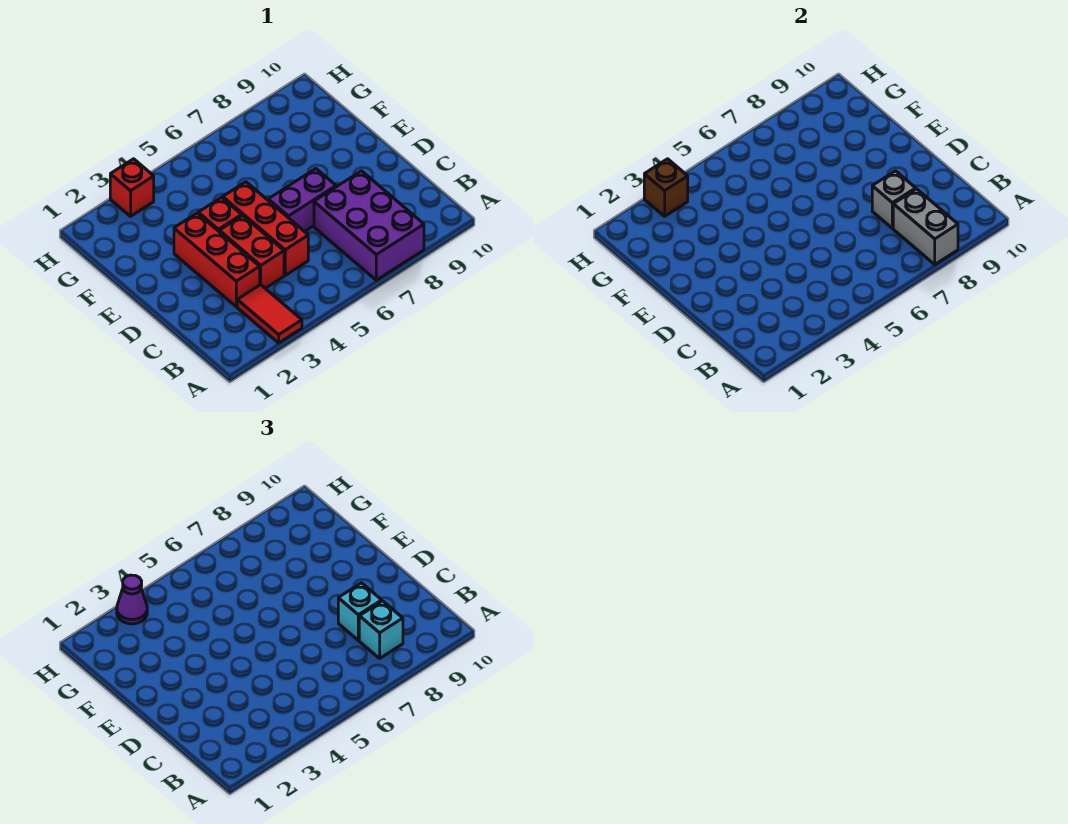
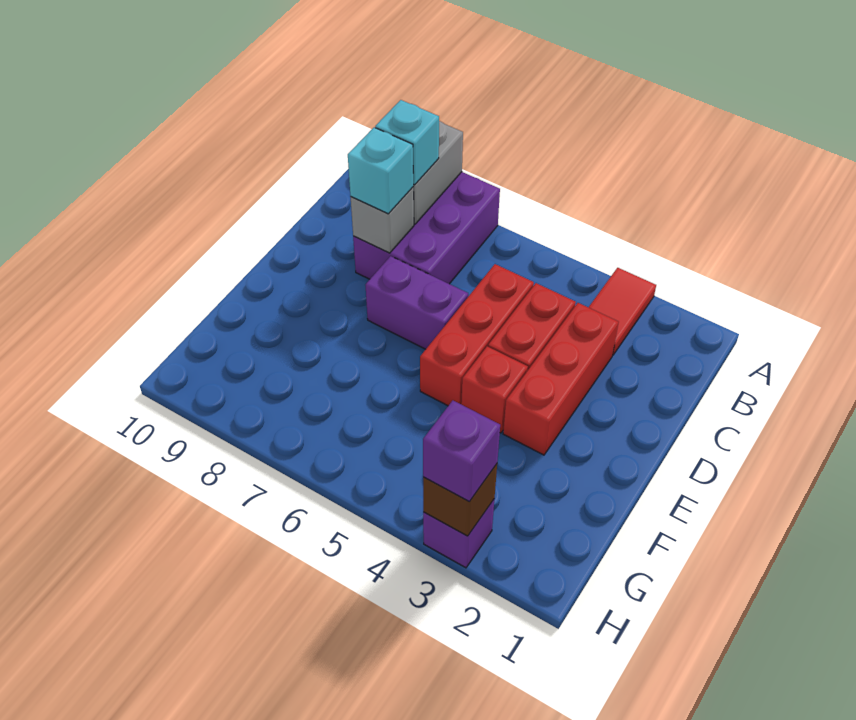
red brick H3 level 1 -> purple brick H3 level 1
purple cone H3 level 3 -> purple brick H3 level 3

